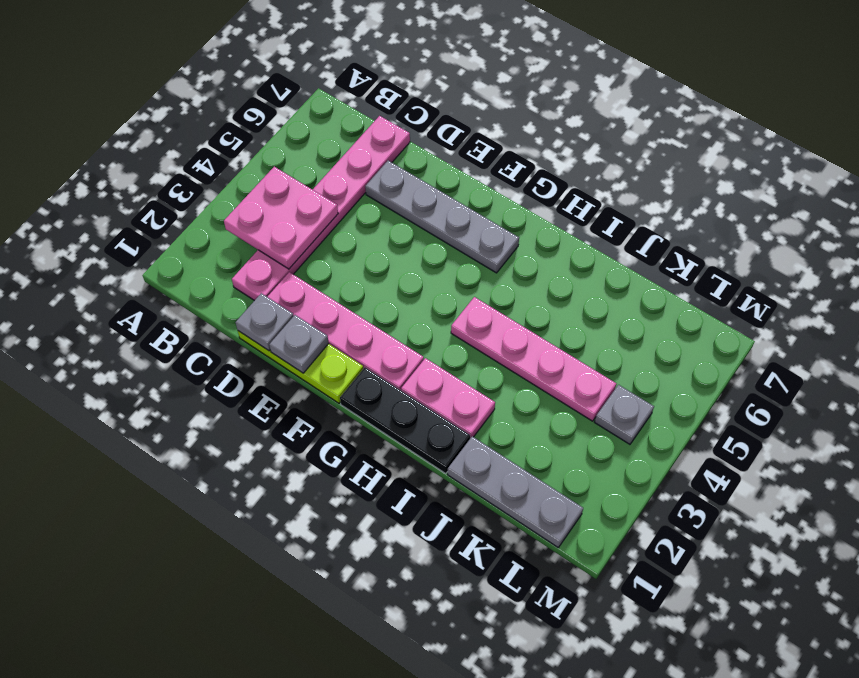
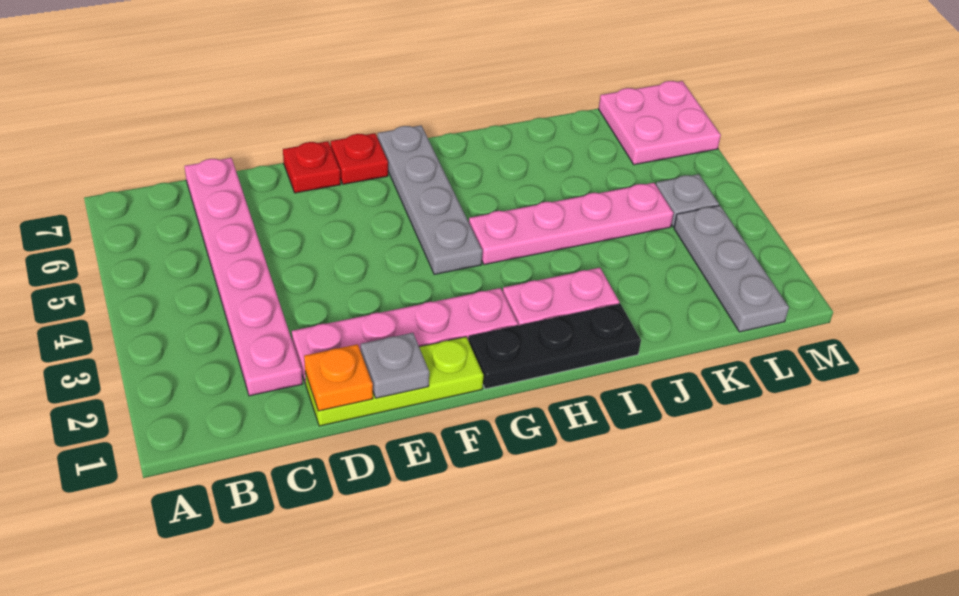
pink plate B3:C4 level 2 -> pink plate L6:M7 level 1
grey plate D1 level 2 -> orange plate D1 level 2
grey plate D6:G6 level 1 -> grey plate G4:G7 level 1
none -> red plate E7 level 1
none -> red plate F7 level 1
grey plate J1:L1 level 1 -> grey plate L1:L3 level 1

